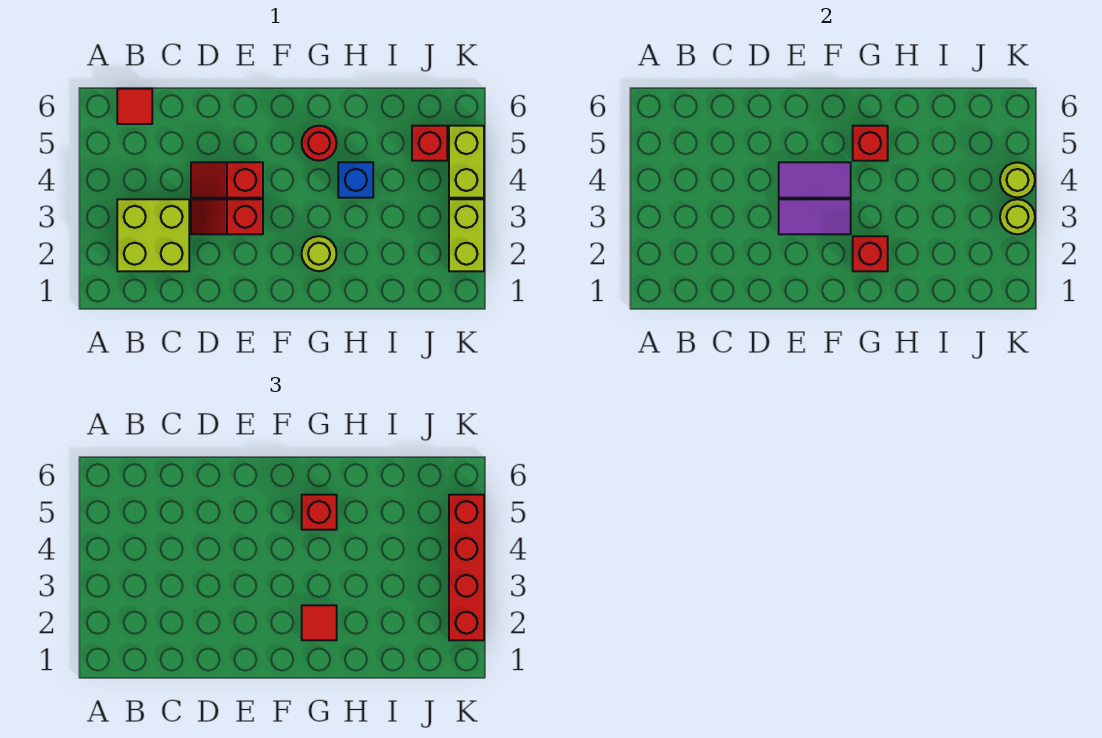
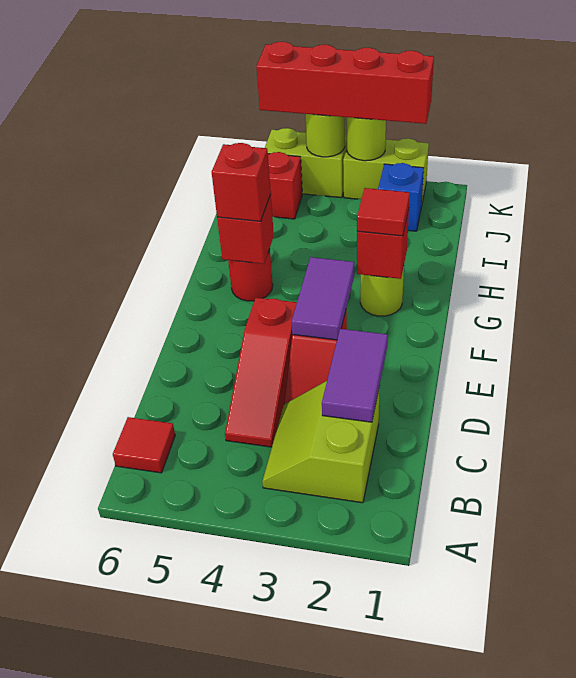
lime brick B2:C3 level 1 -> lime slope B2:C3 level 1 top 2
red slope D4:E4 level 1 top E -> red slope C4:E4 level 1 top E
purple tile E4:F4 level 2 -> purple tile C2:D2 level 2
blue brick H4 level 1 -> blue brick J2 level 1

